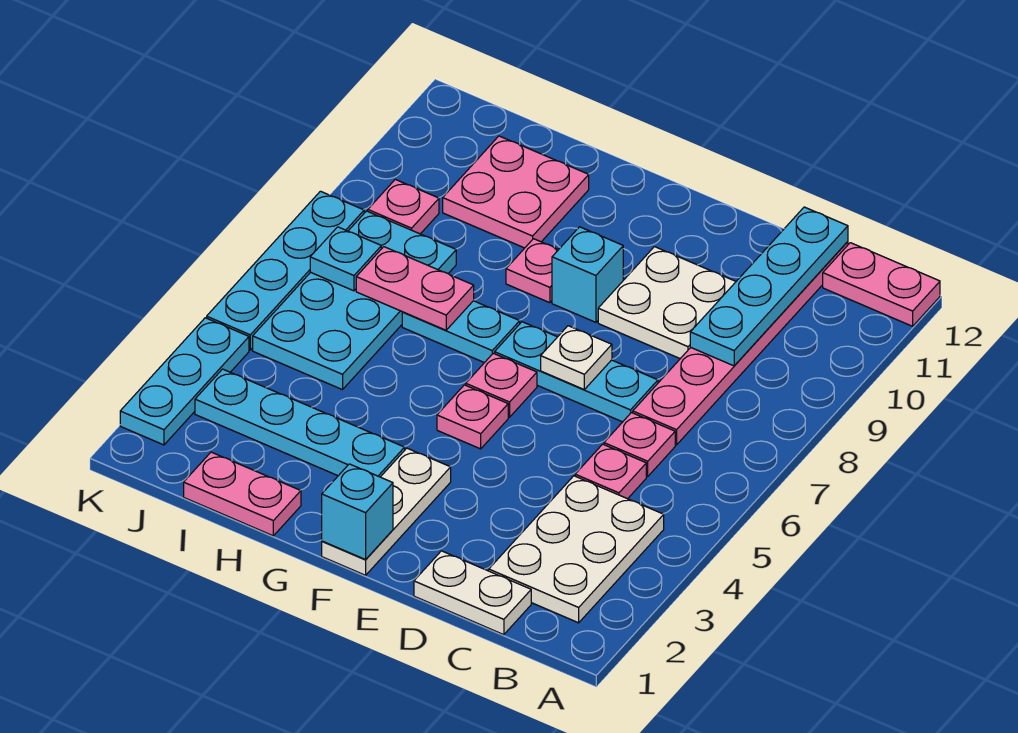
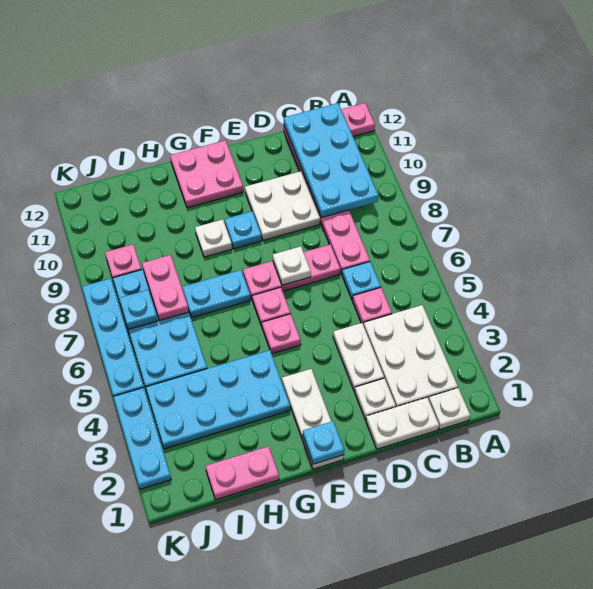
none -> white plate B1 level 1
pink plate C6 level 1 -> cyan plate C6 level 1
cyan plate C9:C12 level 2 -> cyan plate B9:C12 level 2
none -> white plate D2 level 1
none -> white plate D3:D4 level 1
cyan plate D7:F7 level 1 -> pink plate D7:F7 level 1
cyan brick F1 level 2 -> cyan plate F1 level 2
cyan brick F9 level 1 -> cyan plate F9 level 1
cyan plate G3:J3 level 1 -> cyan plate G3:J4 level 1
pink plate G9 level 1 -> white plate G9 level 1
pink plate H7:I7 level 2 -> pink plate I7:I8 level 2
pink plate H10:I11 level 1 -> pink plate F11:G12 level 1

